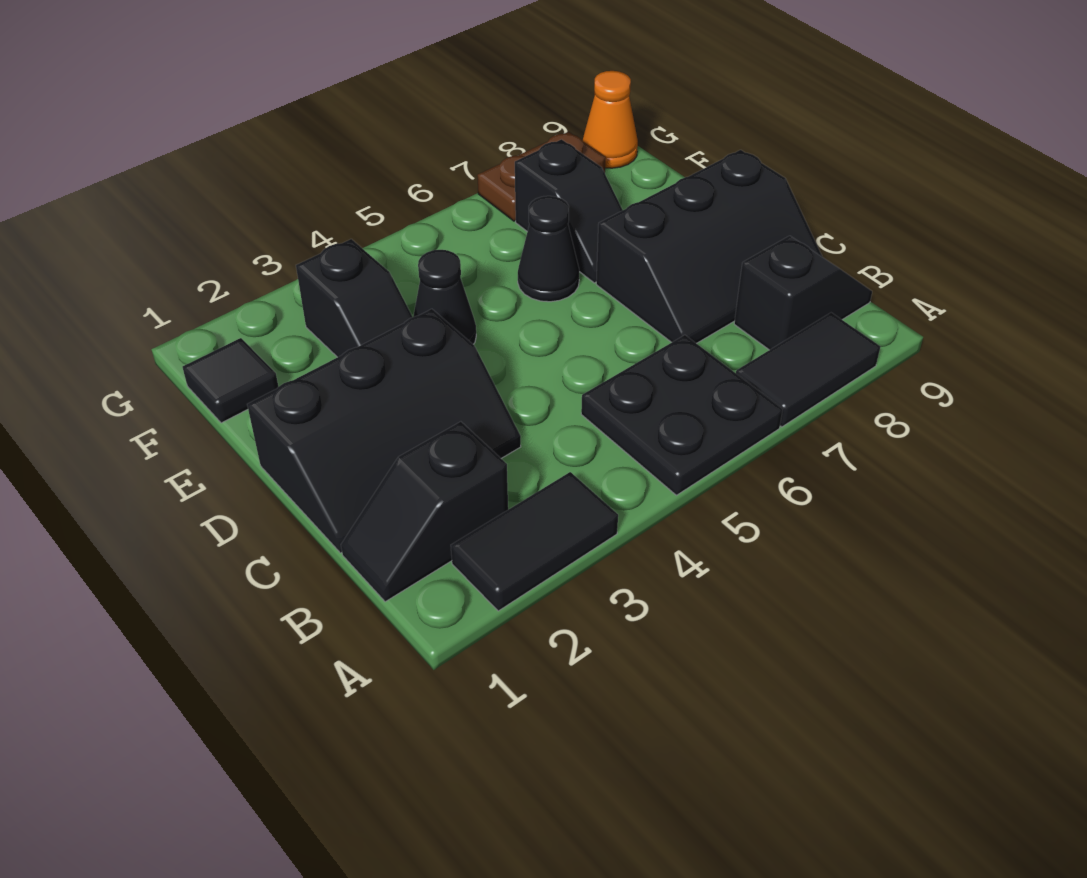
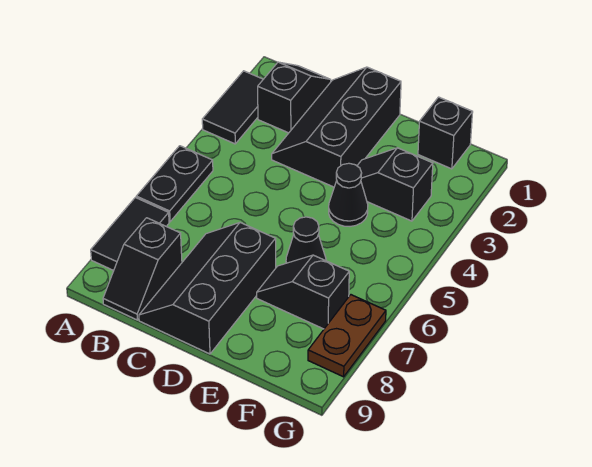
black plate A5:B6 level 1 -> black plate A5:A6 level 1
black tile F1 level 1 -> black brick F1 level 1
orange cone G9 level 1 -> none

